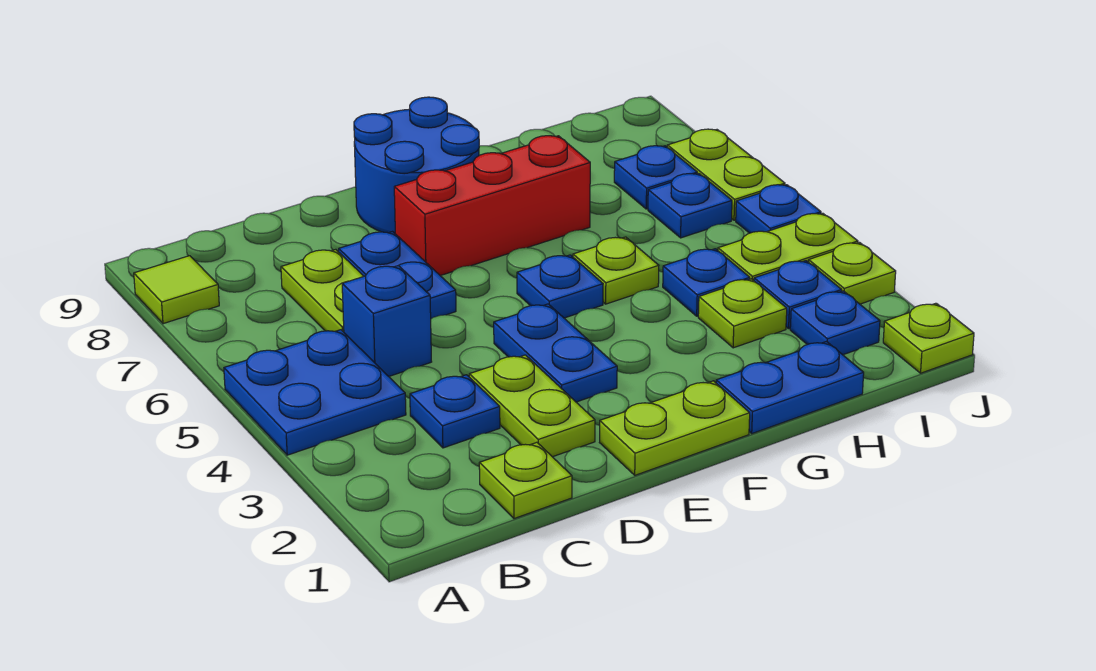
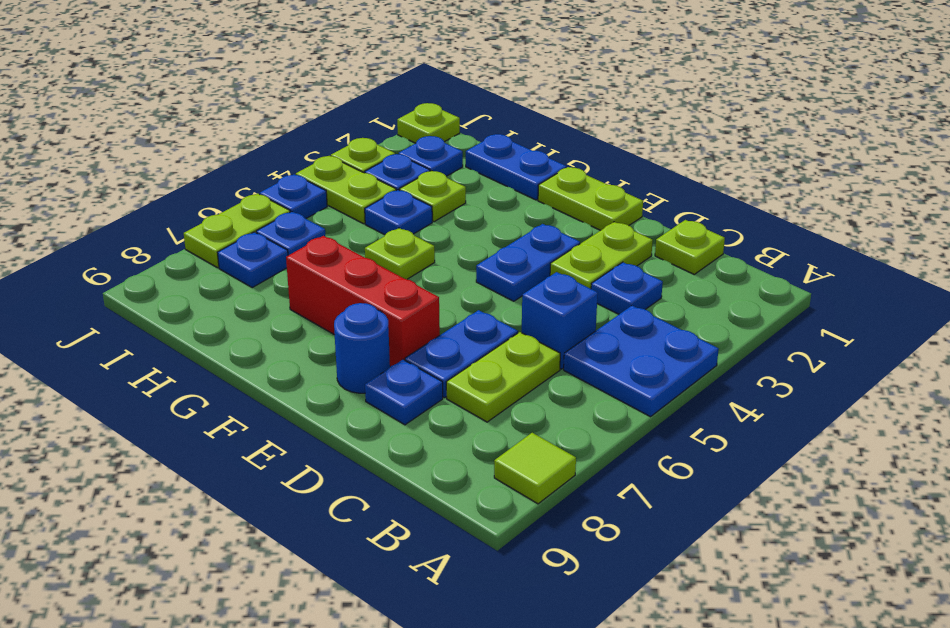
blue round brick E8:F9 level 1 -> blue round brick E8 level 1
blue plate F5 level 1 -> blue plate D8 level 1

